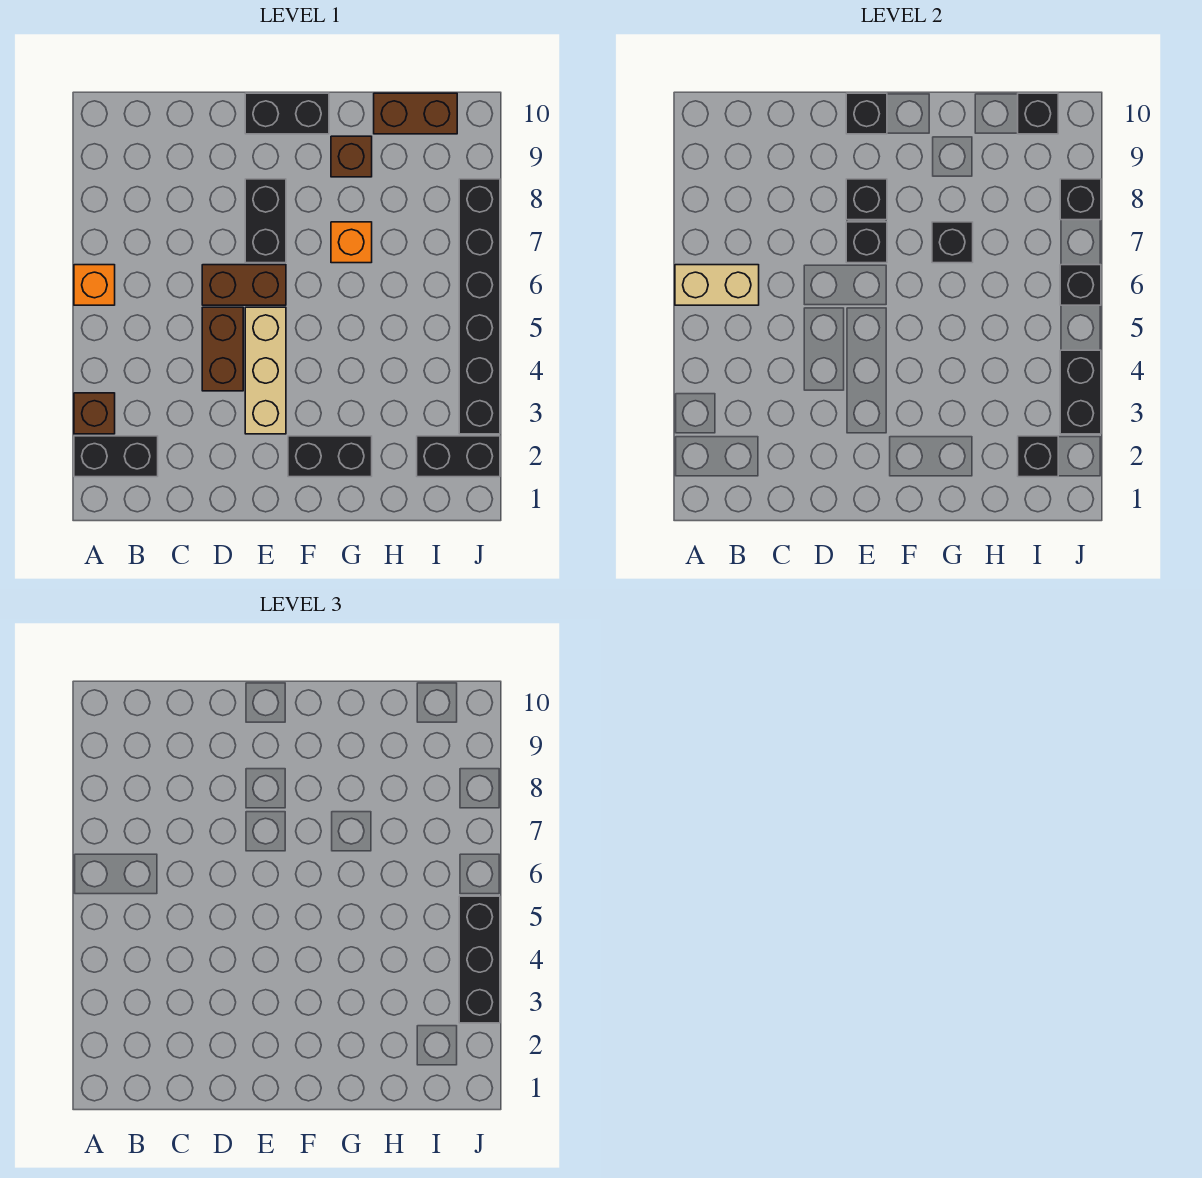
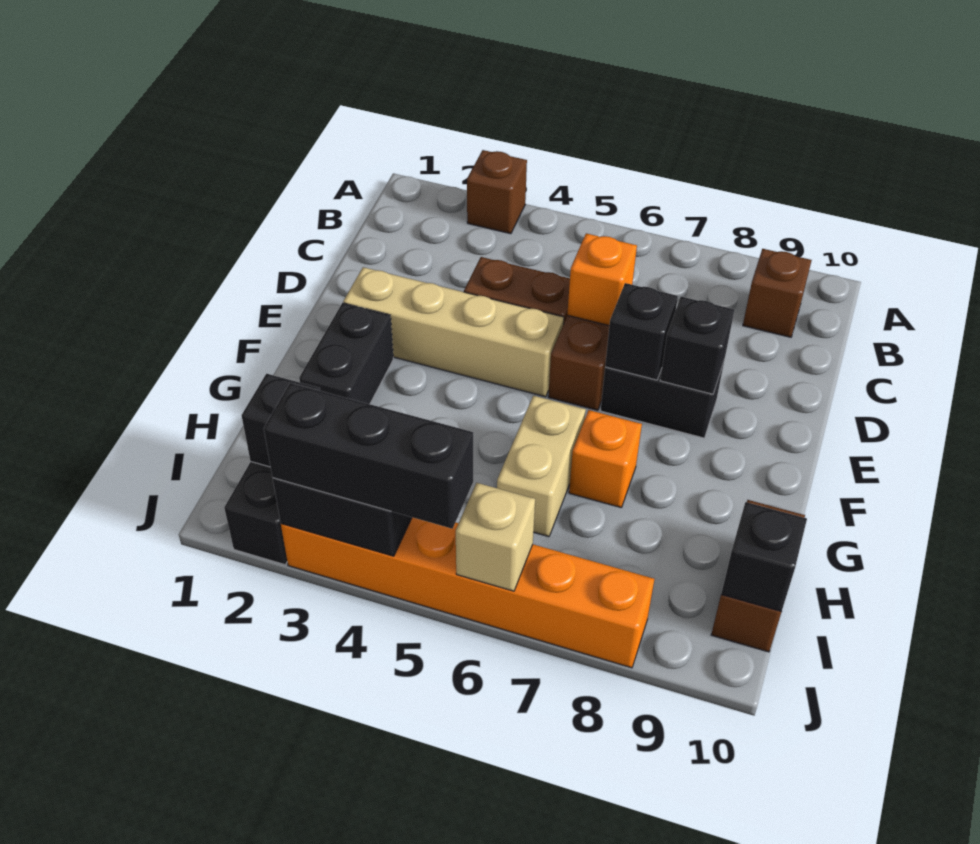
black brick A2:B2 level 1 -> none
orange brick A6 level 1 -> orange brick D6 level 2
tan brick A6:B6 level 2 -> tan brick G6:H6 level 1
tan brick E3:E5 level 1 -> tan brick E2:E5 level 1
black brick E10:F10 level 1 -> none
black brick E10 level 2 -> none
black brick G7 level 2 -> none
brown brick G9 level 1 -> brown brick B9 level 1
black brick J3:J8 level 1 -> orange brick J3:J8 level 1
black brick J6 level 2 -> tan brick J6 level 2
black brick J8 level 2 -> none

